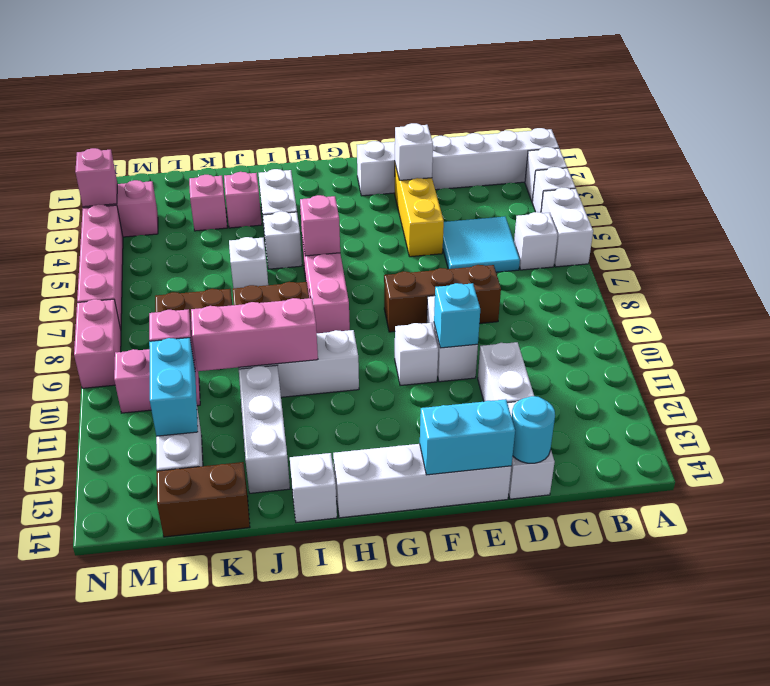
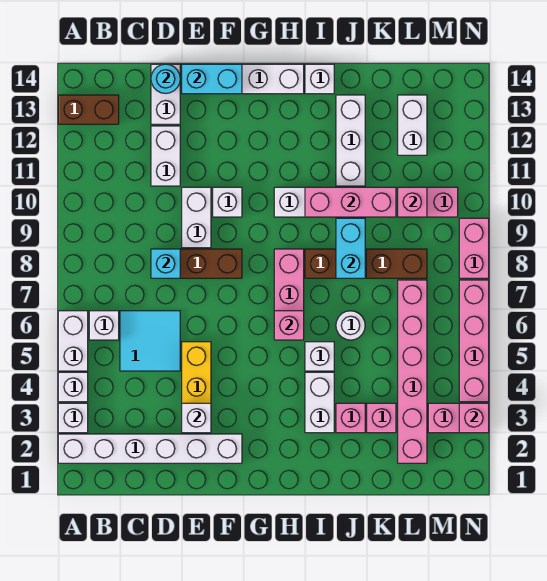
cyan brick E10 level 2 -> cyan brick D8 level 2
white brick J6 level 1 -> white round brick J6 level 1
brown brick K14:L14 level 1 -> brown brick A13:B13 level 1
none -> pink brick L2:L7 level 1
cyan brick L11:L12 level 2 -> cyan brick J8:J9 level 2

